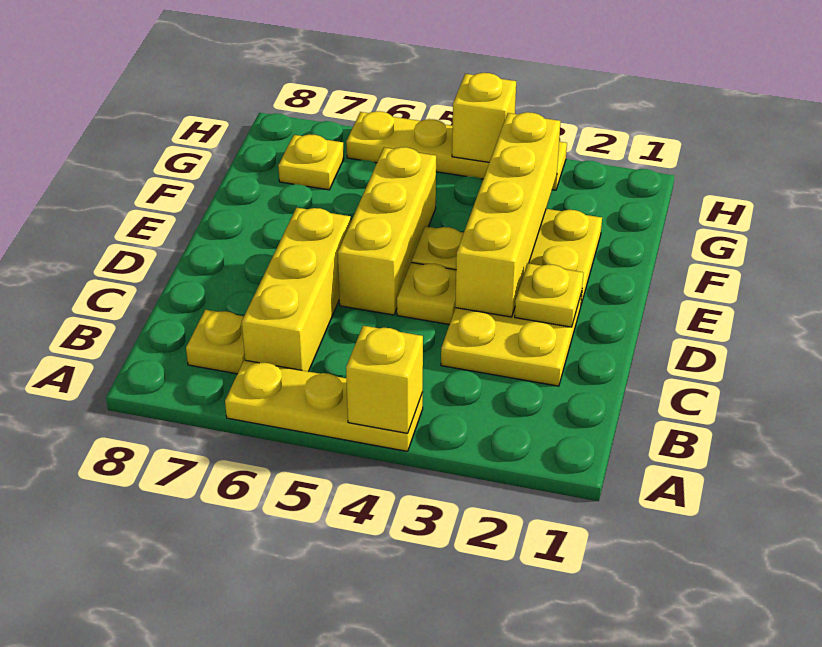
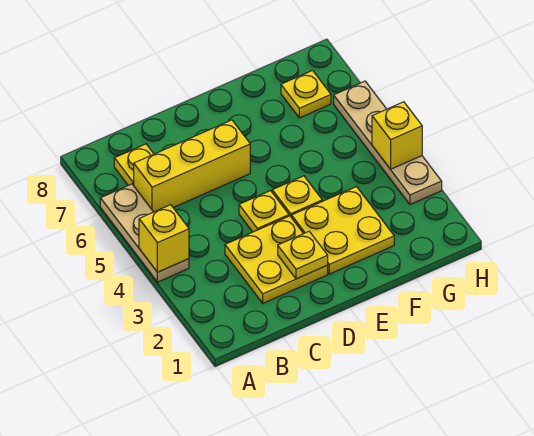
yellow plate A4:A6 level 1 -> tan plate A4:A6 level 1
yellow brick D3:G3 level 2 -> none
yellow brick D5:F5 level 1 -> none
yellow plate H3:H6 level 1 -> tan plate H3:H6 level 1

